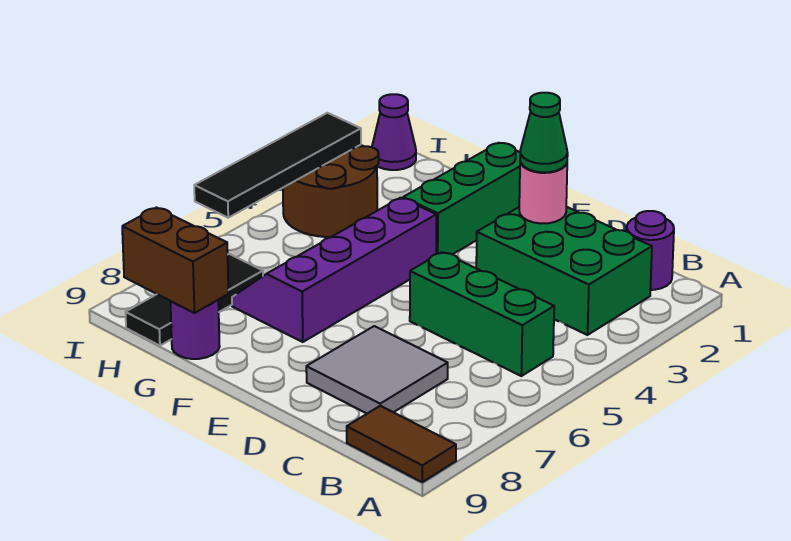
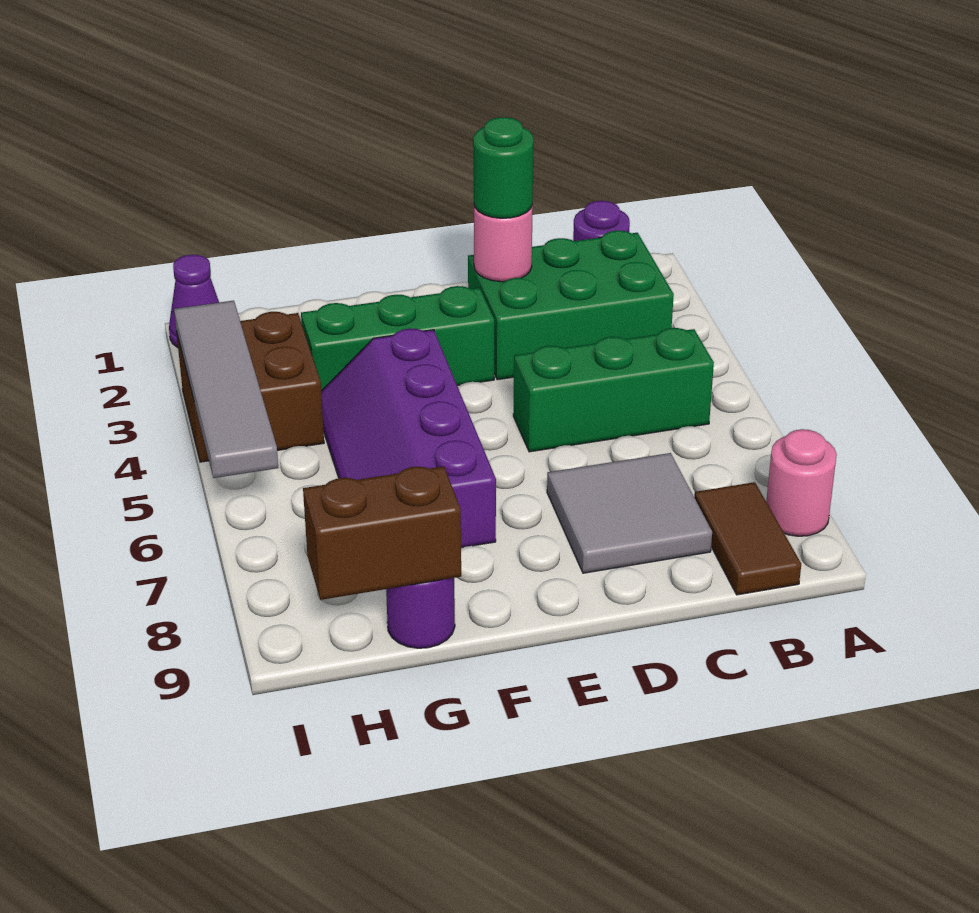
none -> pink round brick A8 level 1
brown tile A9:B9 level 1 -> brown tile B8:B9 level 1
green cone D2 level 3 -> green round brick D2 level 3
green brick F1:F3 level 1 -> green brick E3:G3 level 1
brown round brick H3:I4 level 1 -> brown brick H3:I4 level 1
black tile H7:H9 level 1 -> none
black tile I3:I6 level 2 -> grey tile I3:I6 level 2

